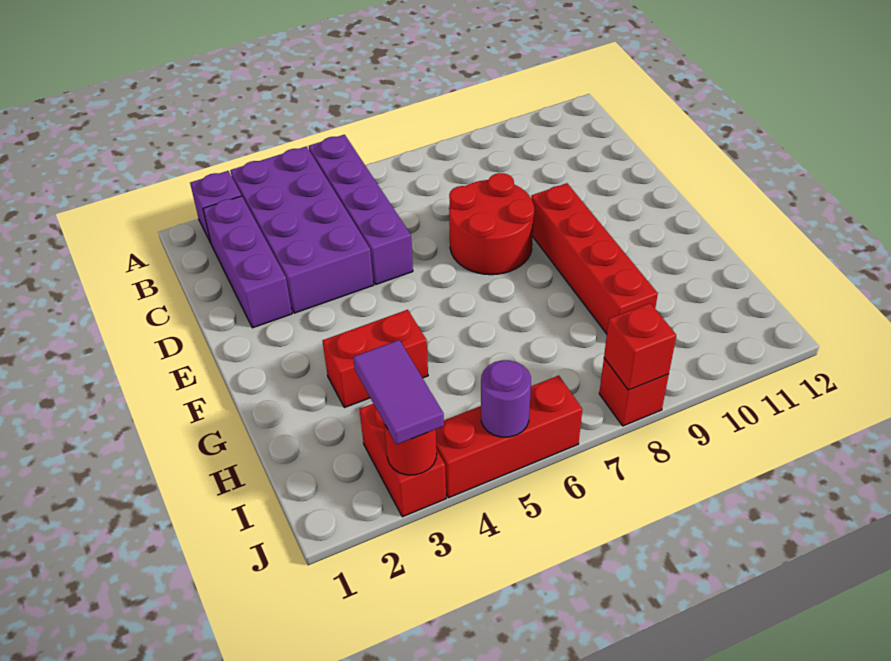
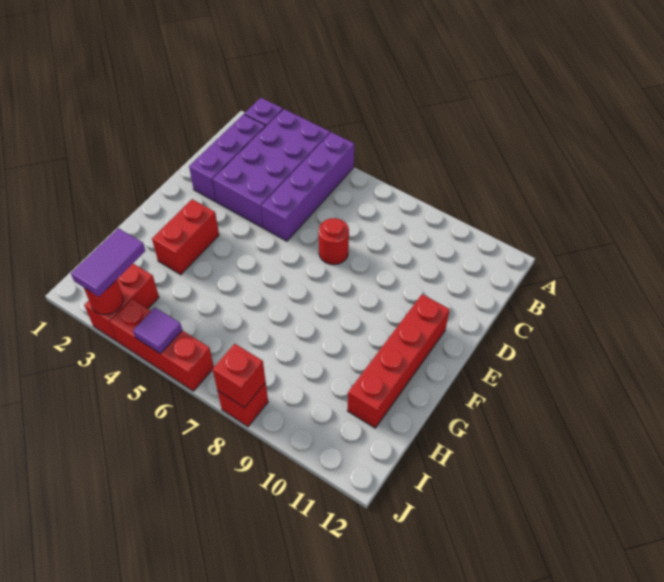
red round brick D7:E8 level 1 -> red round brick D7 level 1
red brick E9:H9 level 1 -> red brick E11:H11 level 1
red brick G3:G4 level 1 -> red brick F3:G3 level 1
purple round brick J5 level 2 -> purple tile J5 level 2

